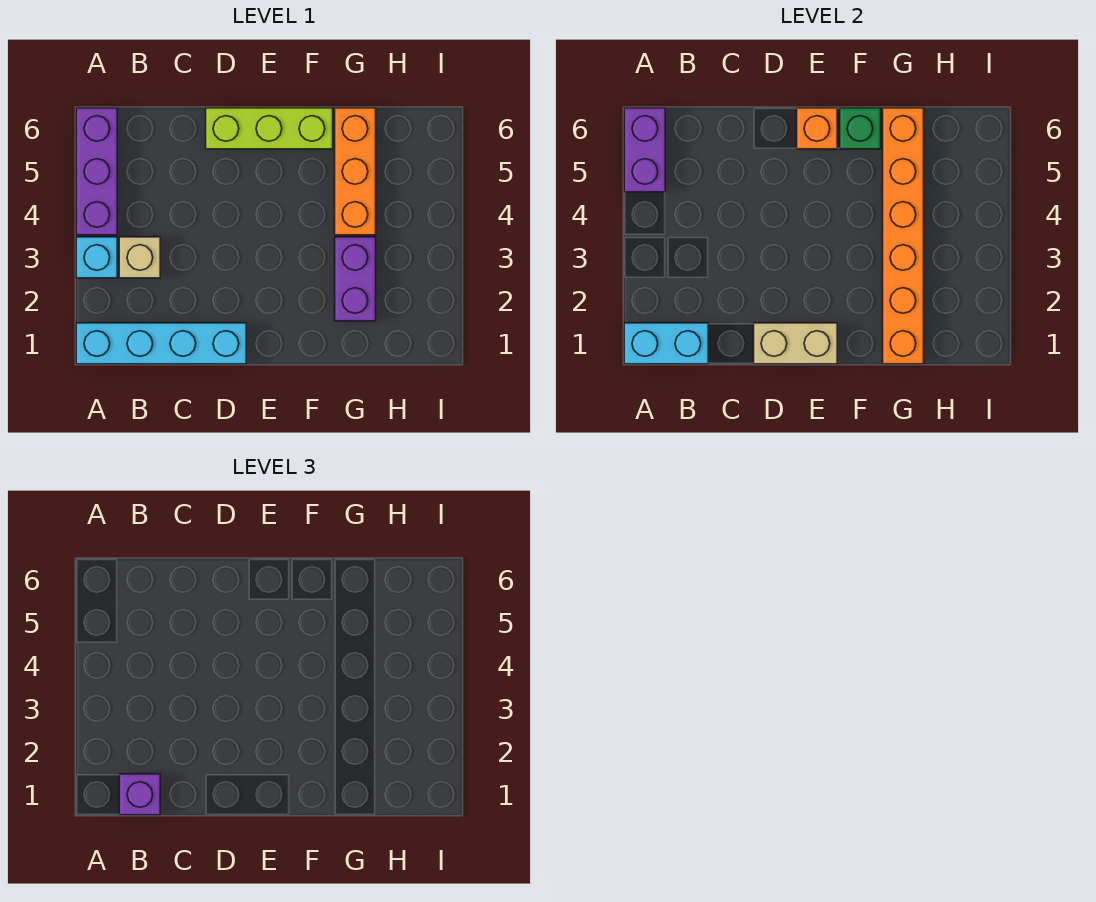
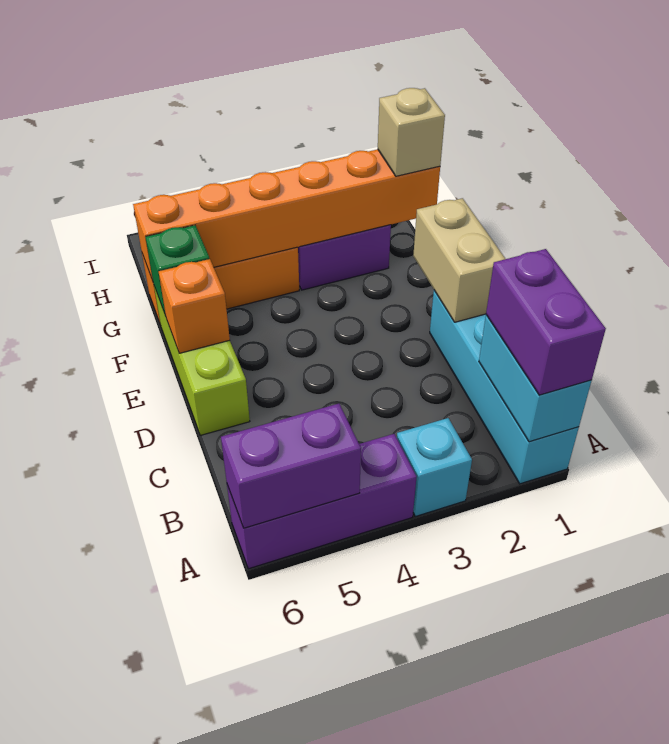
purple brick B1 level 3 -> purple brick A1:B1 level 3
tan brick B3 level 1 -> tan brick G1 level 3

